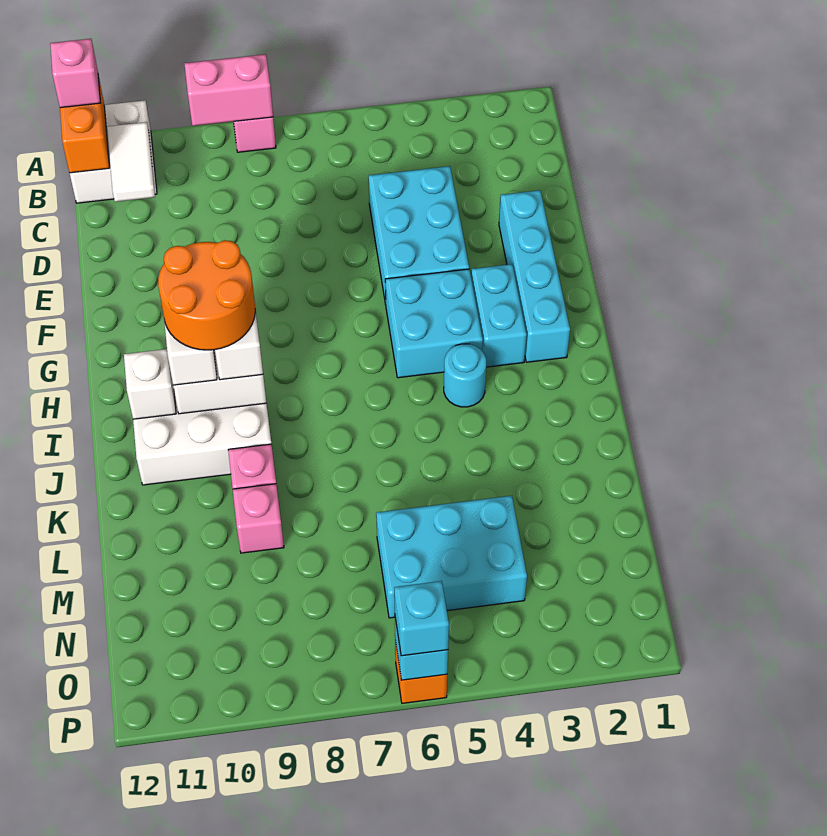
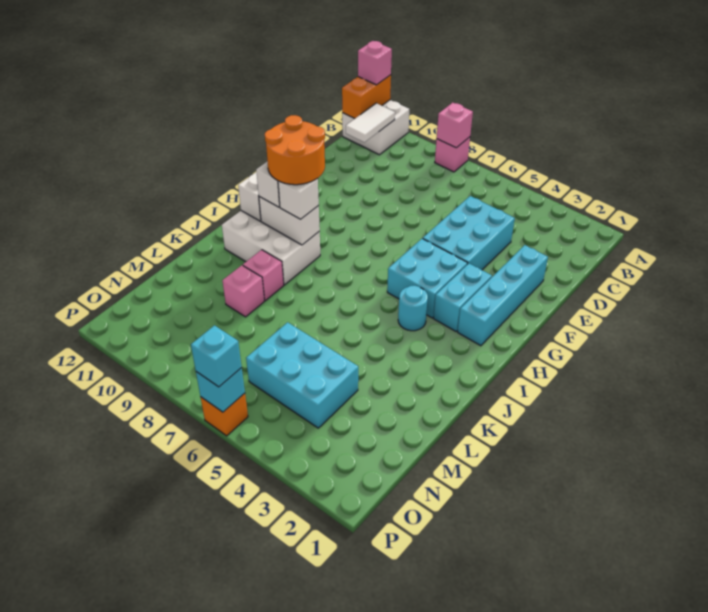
pink brick A8:A9 level 2 -> pink brick A8 level 2

